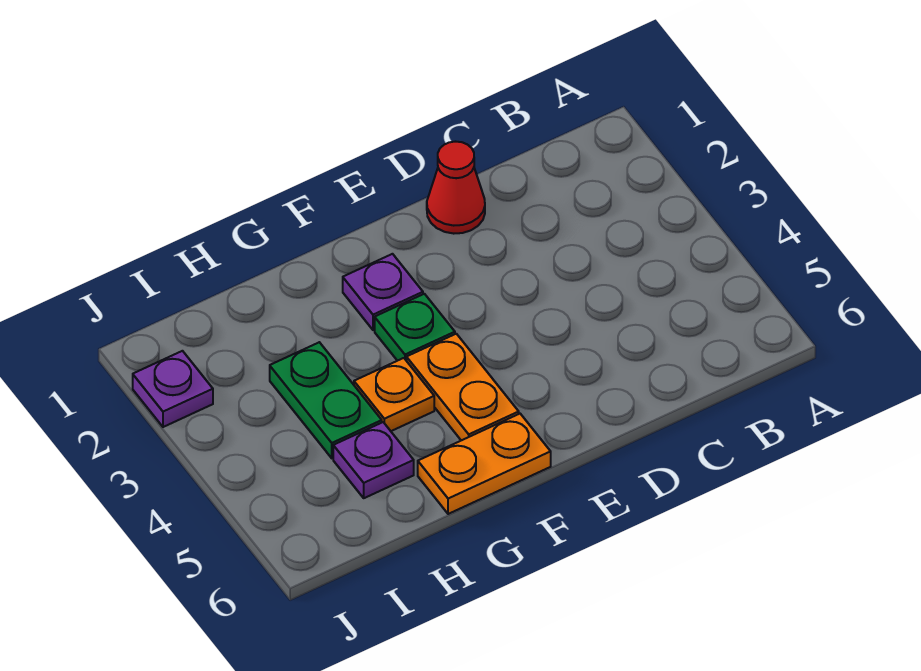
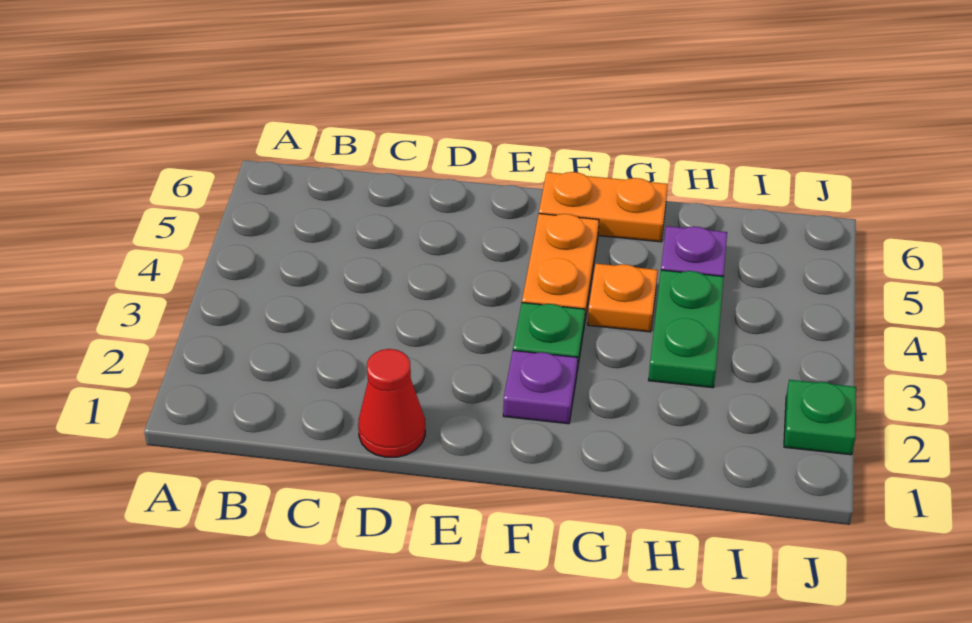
purple plate J2 level 1 -> green plate J2 level 1

